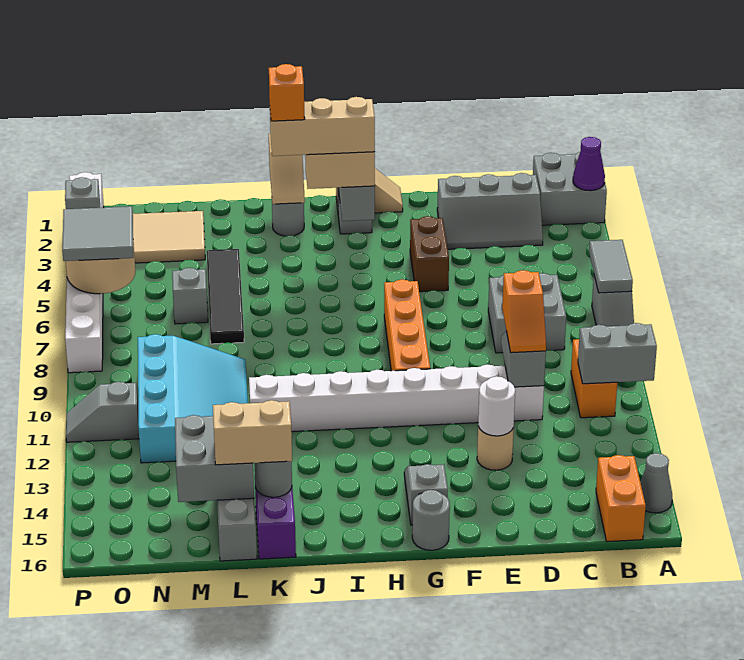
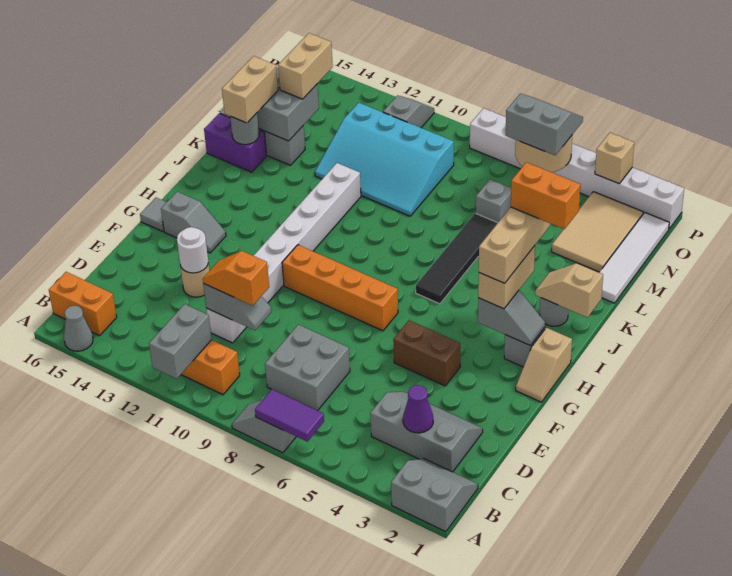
grey brick A1:B2 level 1 -> grey slope A1:B2 level 1 top A
purple cone A2 level 2 -> purple cone C3 level 2
grey tile A6:A7 level 2 -> purple tile A6:A7 level 2
grey slope C2:E3 level 1 top 2 -> grey slope C2:D4 level 1 top C
grey round brick G16 level 1 -> grey tile G16 level 1
orange brick J3 level 5 -> orange brick J2:J3 level 5
none -> white tile L1:O1 level 1
black tile L4:L7 level 1 -> black tile I6:L6 level 1
none -> tan brick M14:N14 level 3
grey tile O5:P6 level 3 -> grey slope O5:P6 level 3 top O
grey brick P3 level 2 -> tan brick P3 level 2

